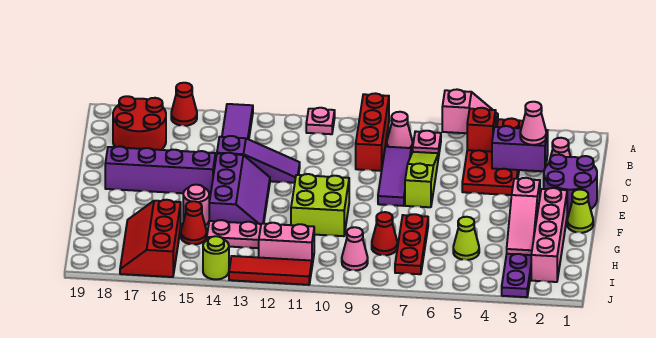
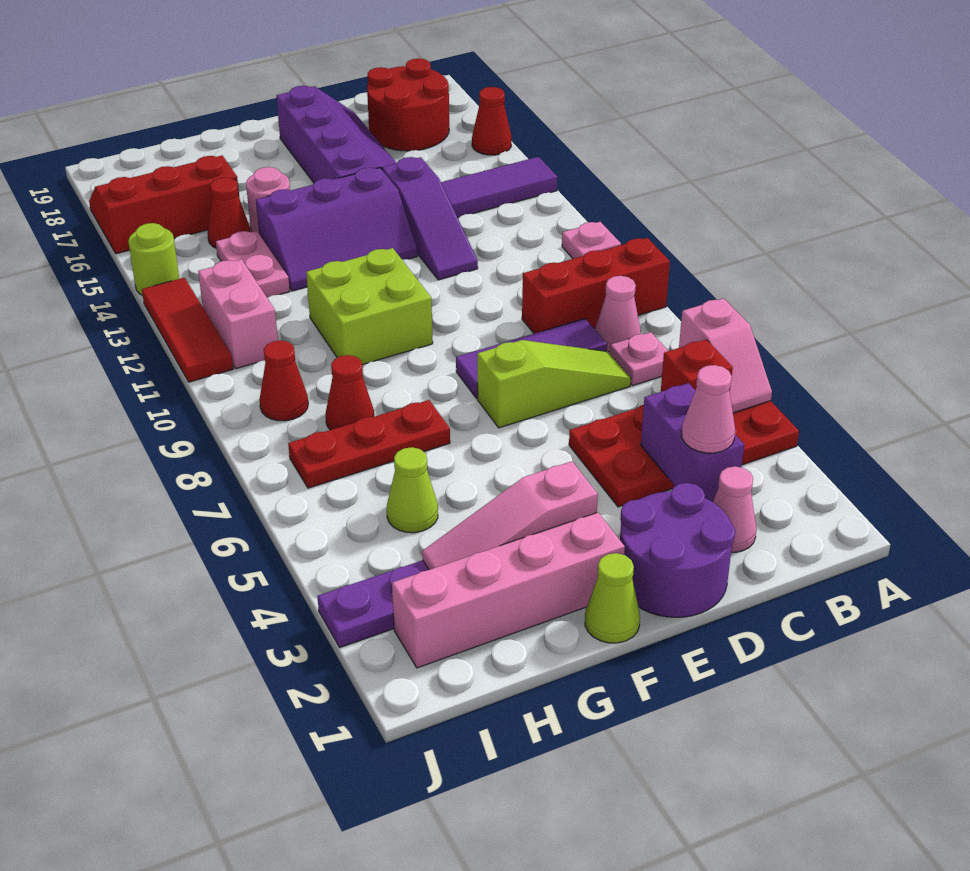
pink cone I9 level 1 -> red cone I9 level 1

